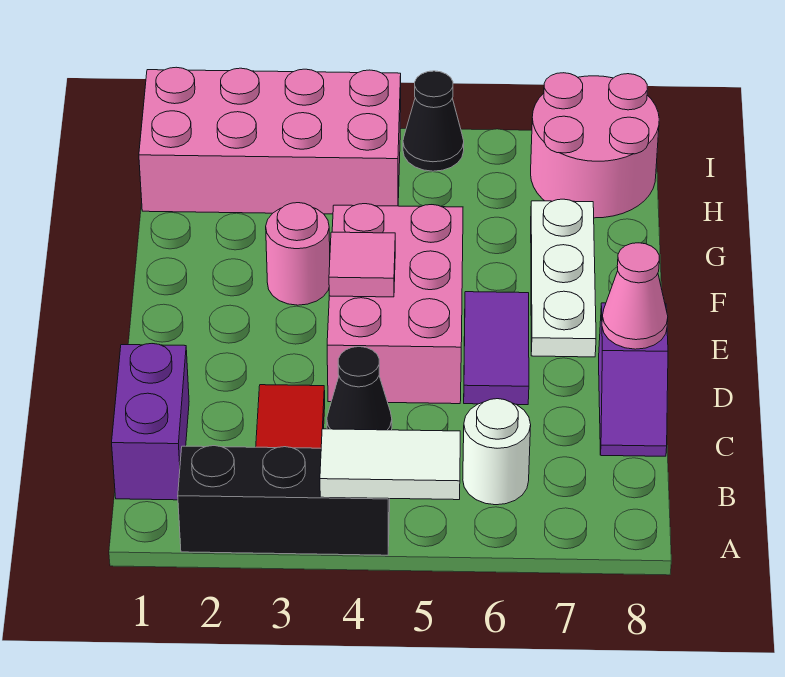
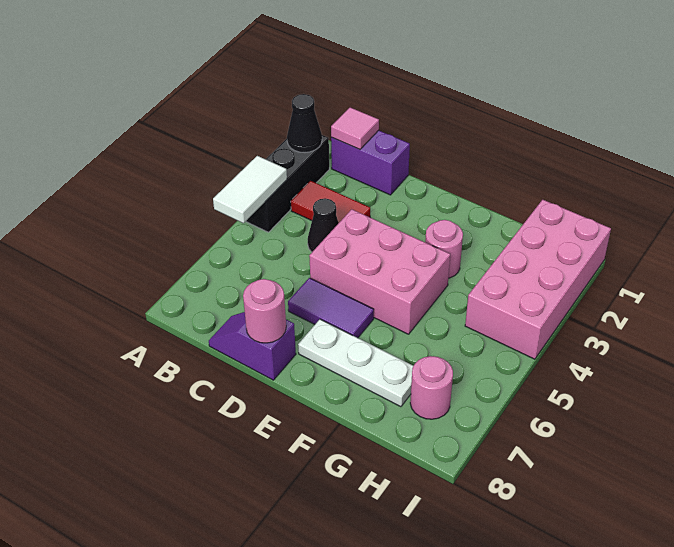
white round brick B6 level 1 -> none
pink cone D8 level 2 -> pink round brick D8 level 2
pink tile E4 level 2 -> pink tile B1 level 2
pink round brick H7:I8 level 1 -> pink round brick H7 level 1
black cone I5 level 1 -> black cone A2 level 2

